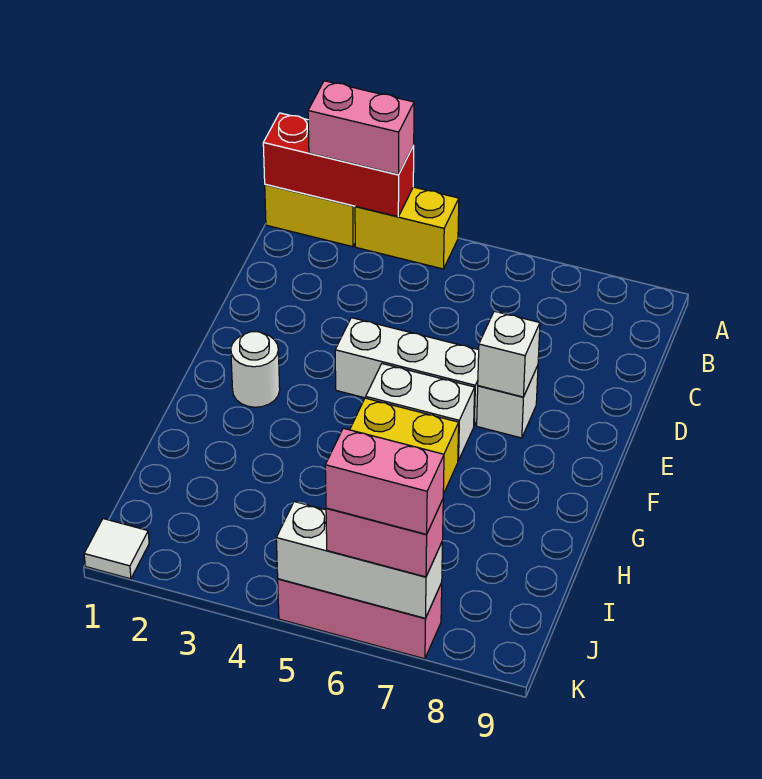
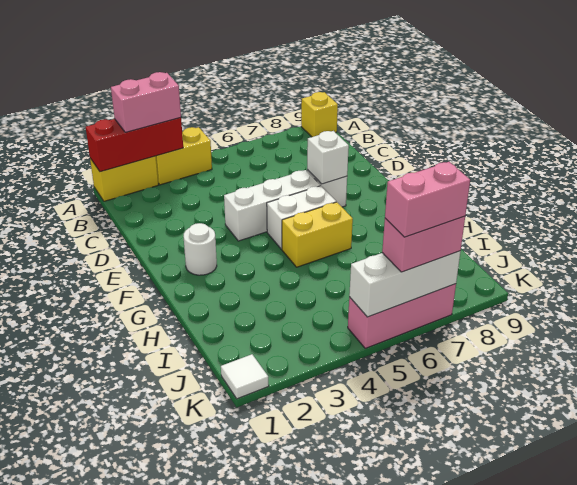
none -> yellow brick A9 level 1

